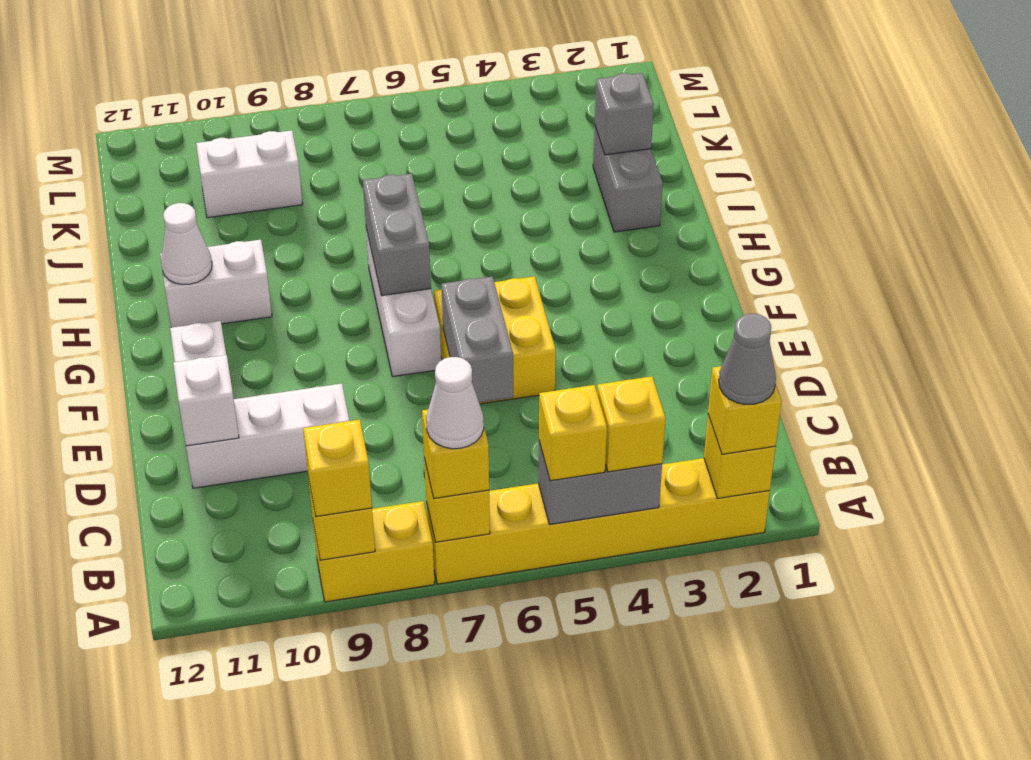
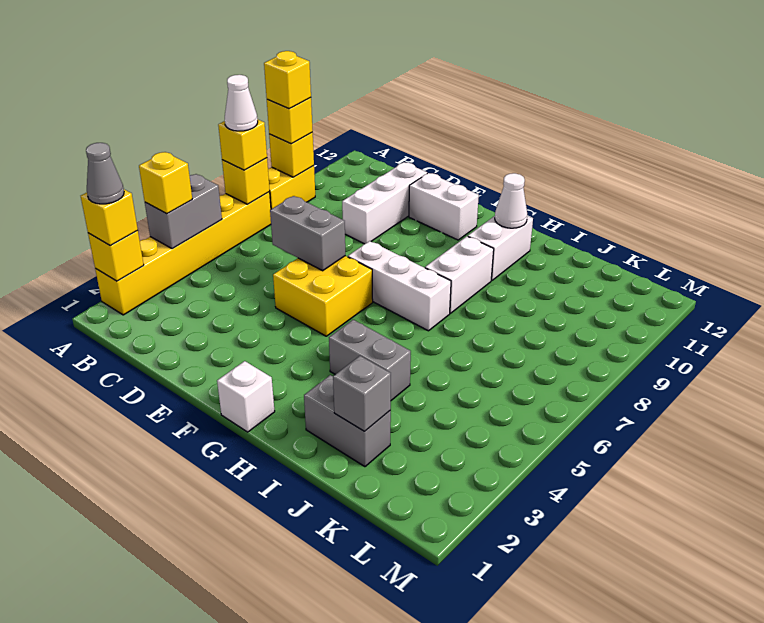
yellow brick A5 level 3 -> yellow brick A9 level 4
white brick D11 level 2 -> white brick G1 level 1
grey brick G7:H7 level 2 -> grey brick H4:I4 level 1
white brick K9:K10 level 1 -> white brick H8:H9 level 1

